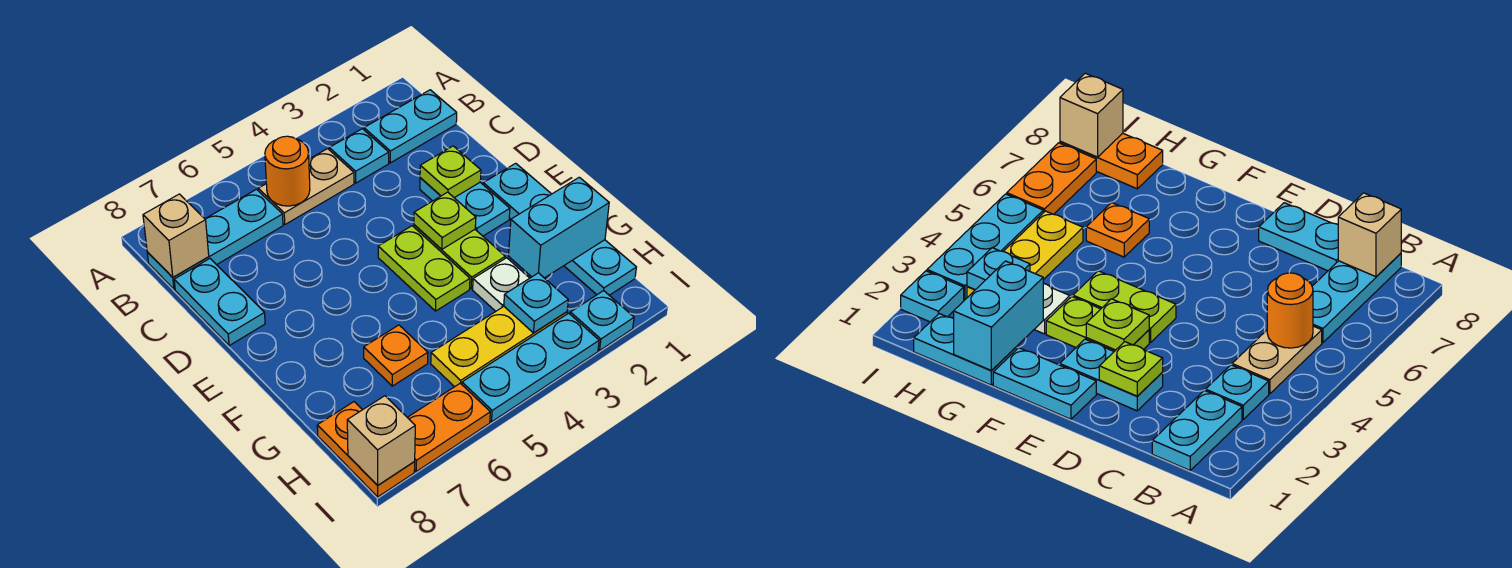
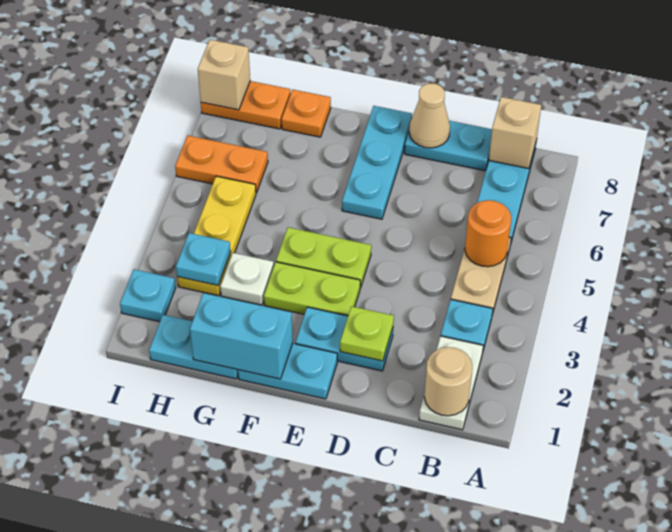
cyan plate B1:B2 level 1 -> white plate B1:B2 level 1
none -> tan round brick B1 level 2
none -> tan cone D8 level 2
lime plate E3 level 2 -> none
cyan brick G1:G2 level 2 -> cyan brick F1:G1 level 2
orange plate G6 level 1 -> orange plate G8 level 1
cyan plate I3:I5 level 1 -> cyan plate E6:E8 level 1
orange plate I6:I7 level 1 -> orange plate H6:I6 level 1

